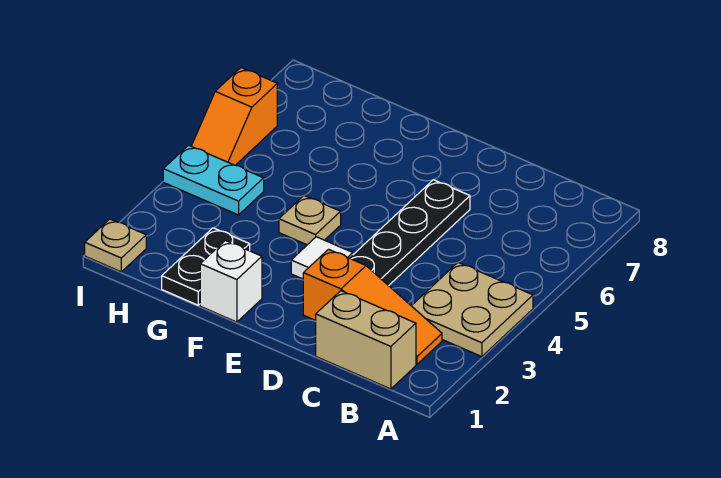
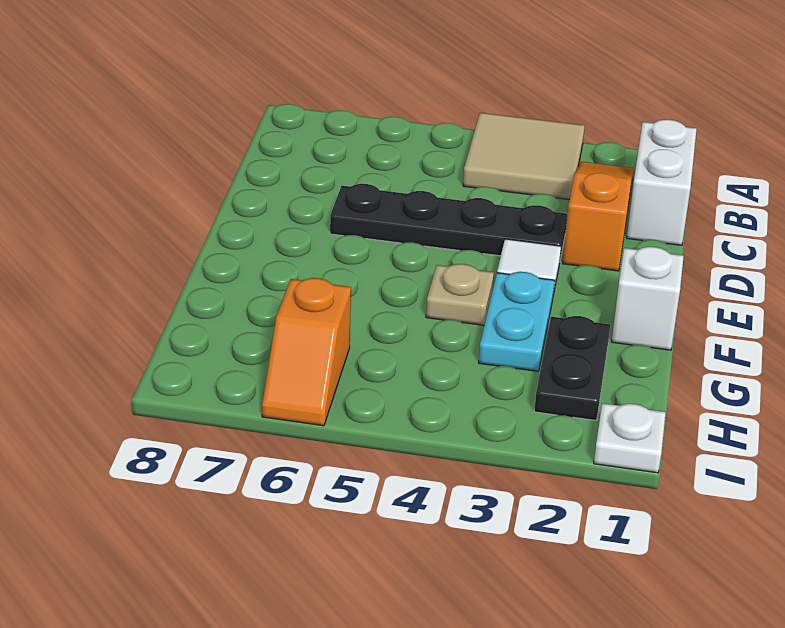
tan plate A3:B4 level 1 -> tan tile A3:B4 level 1
tan brick B1:C1 level 1 -> white brick B1:C1 level 1
black plate G1:G2 level 1 -> black plate G2:H2 level 1
cyan plate H4:I4 level 1 -> cyan plate F3:G3 level 1
tan plate I1 level 1 -> white plate I1 level 1
orange slope I5:I6 level 1 top 6 -> orange slope H6:I6 level 1 top H

